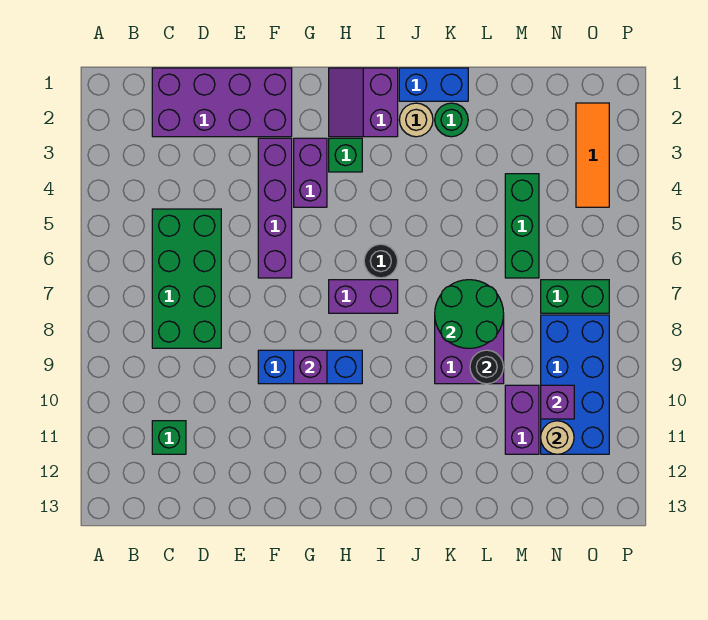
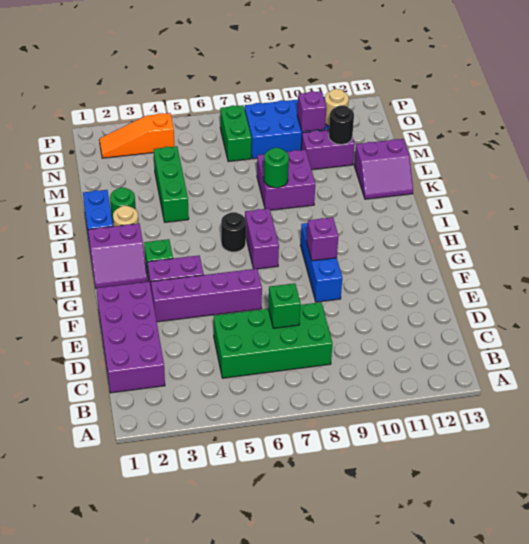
green brick C11 level 1 -> green brick D7 level 2
green round brick K7:L8 level 2 -> green round brick K8 level 2
none -> purple slope K12:L13 level 1 top L
black round brick L9 level 2 -> black round brick M11 level 2
green brick M4:M6 level 1 -> green brick K4:M4 level 1
orange tile O2:O4 level 1 -> orange slope O2:O4 level 1 top 4

